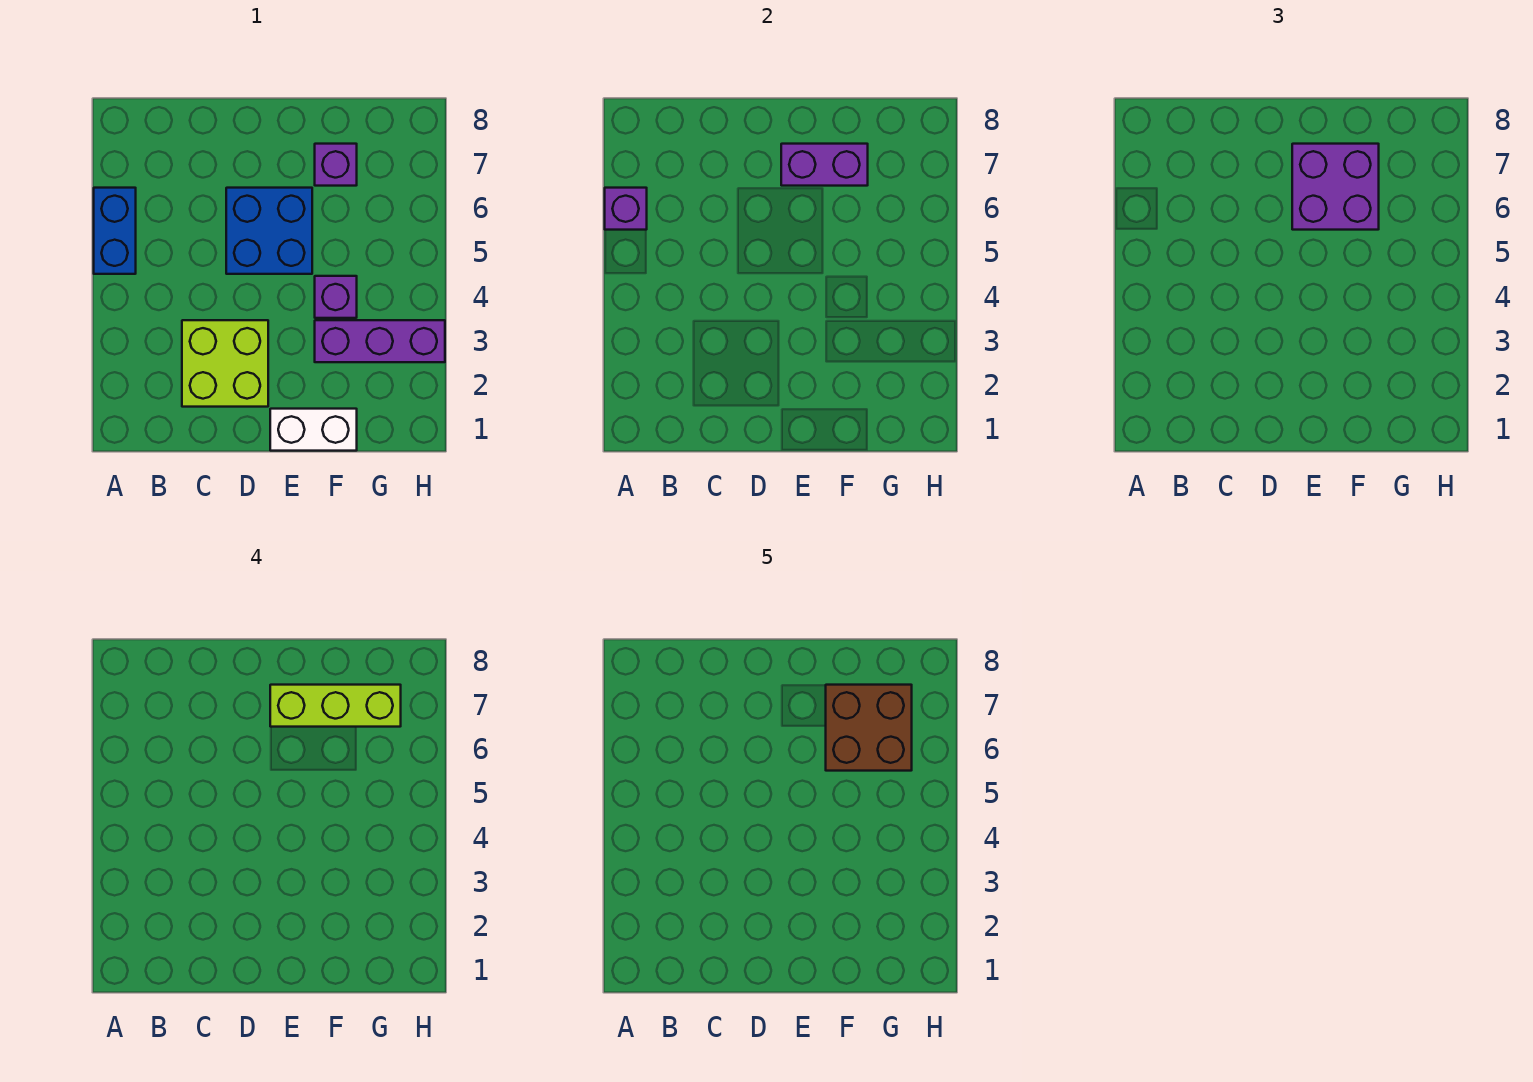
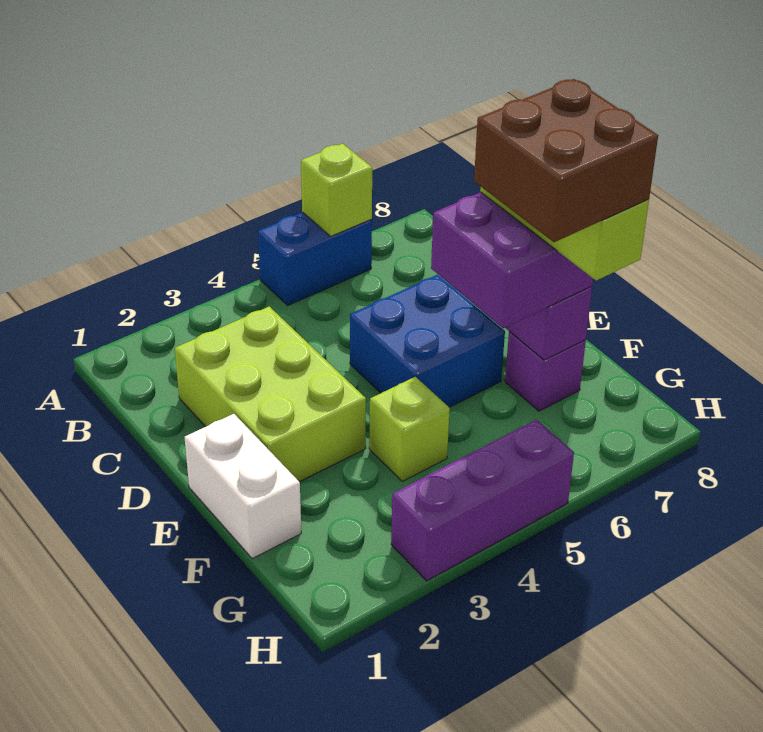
purple brick A6 level 2 -> lime brick A6 level 2
lime brick C2:D3 level 1 -> lime brick C2:E3 level 1
purple brick F3:H3 level 1 -> purple brick H3:H5 level 1
purple brick F4 level 1 -> lime brick F4 level 1

